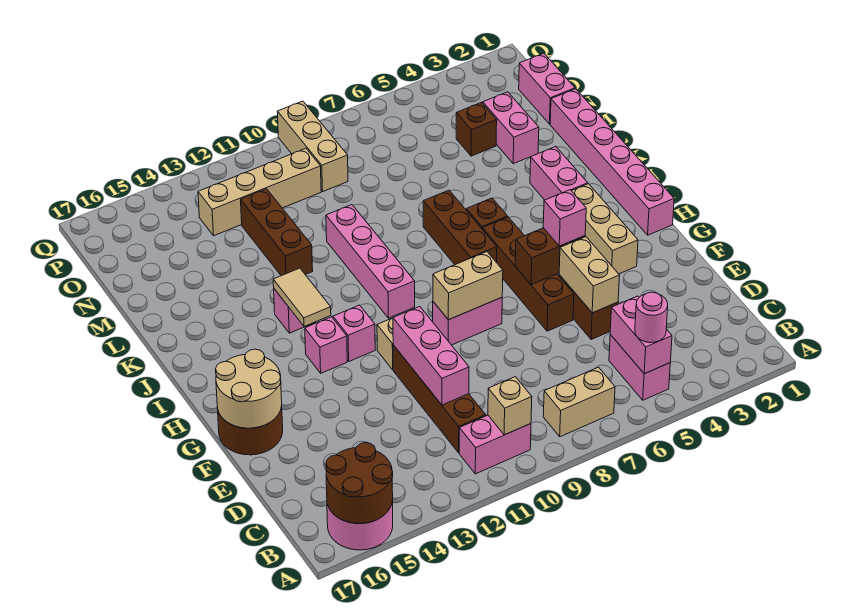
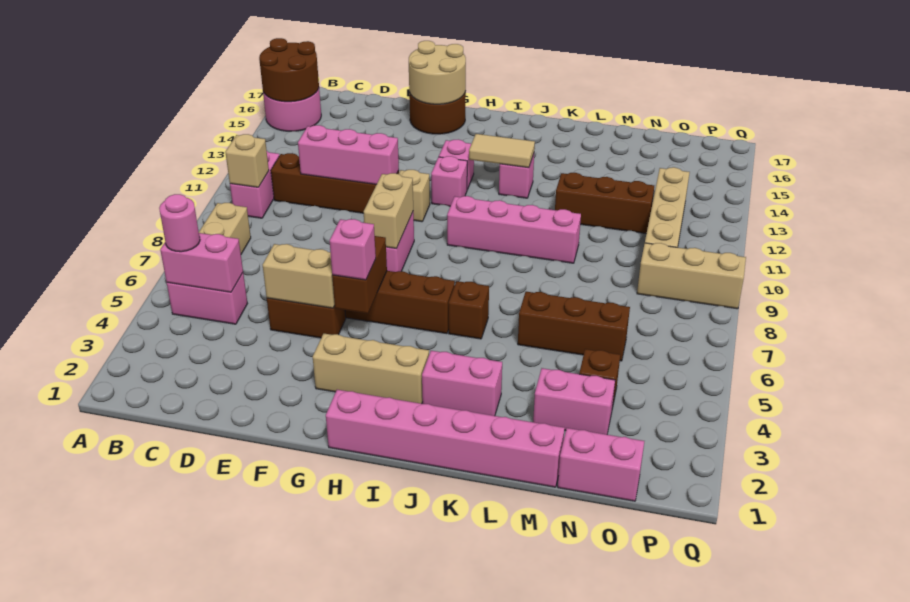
brown brick I7:K7 level 1 -> brown brick L6:N6 level 1

